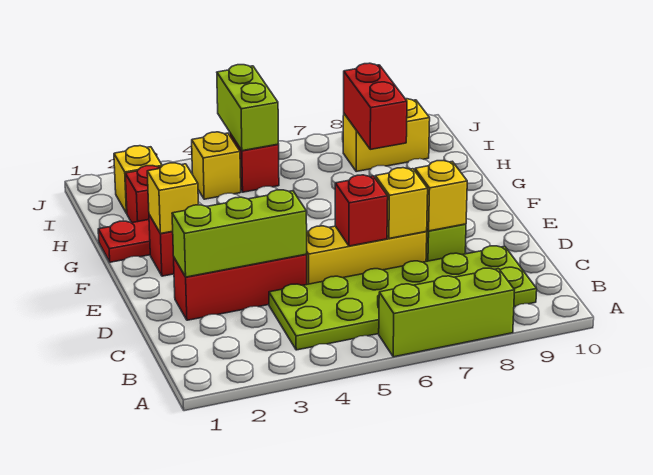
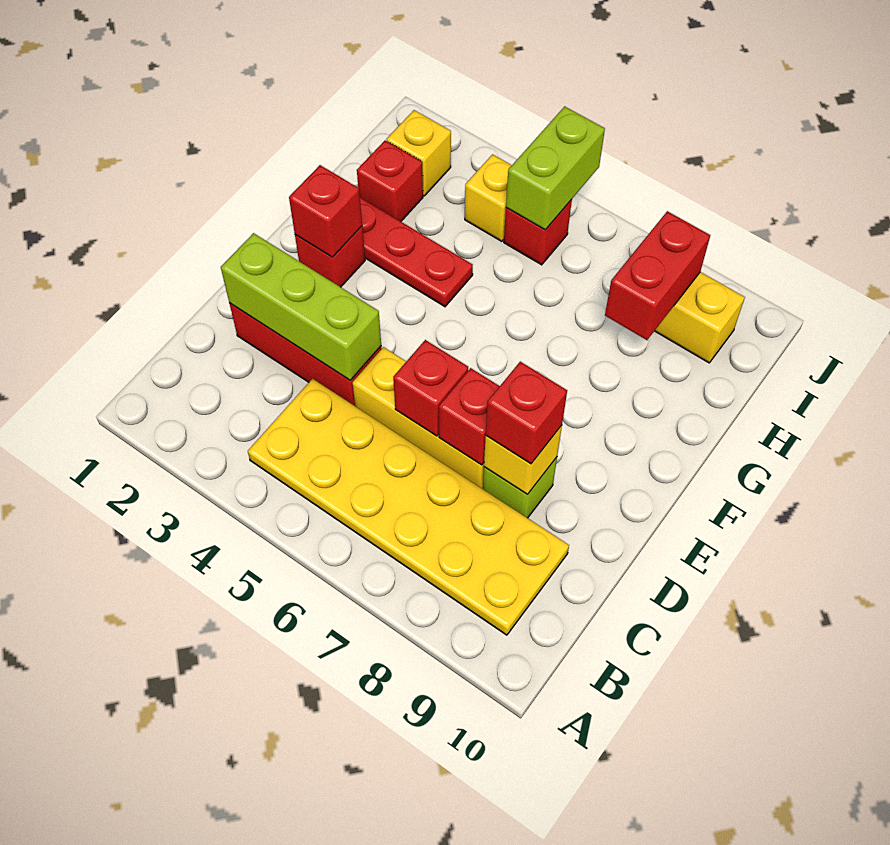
lime brick A6:A8 level 1 -> none
lime plate B4:C9 level 1 -> yellow plate B4:C9 level 1
yellow brick D7 level 2 -> red brick D7 level 2
none -> red brick D8 level 3
yellow brick F2 level 2 -> red brick F2 level 2

